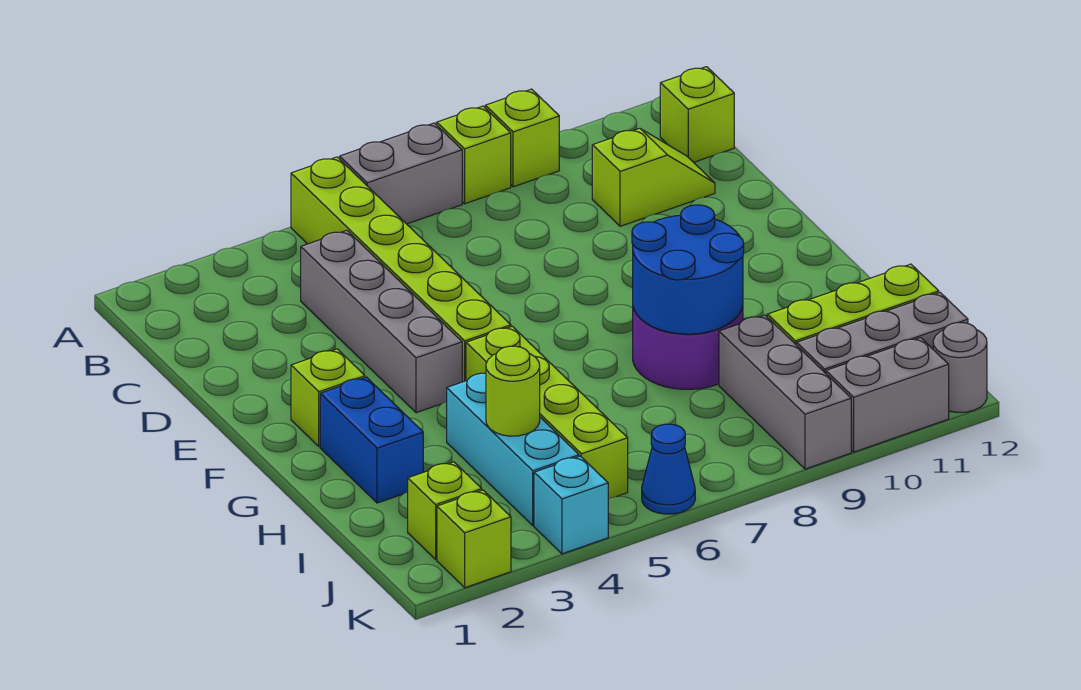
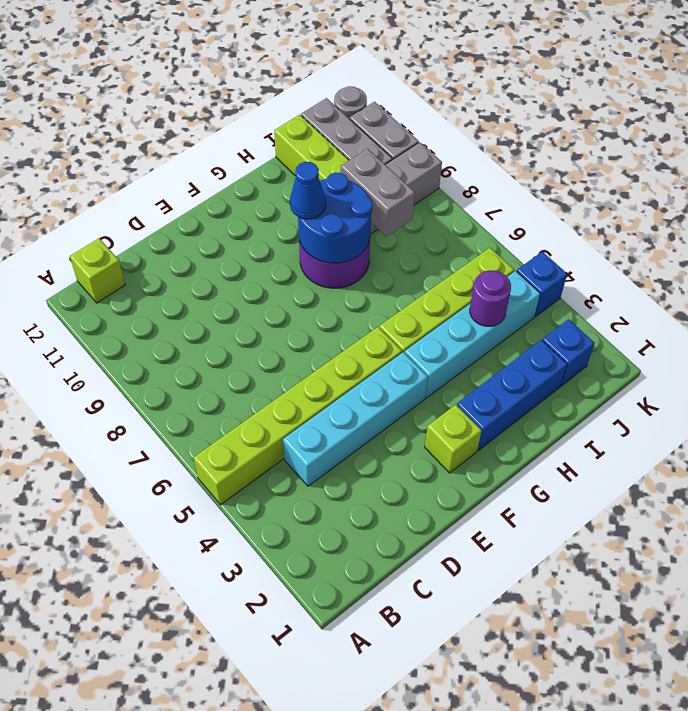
grey brick A6:A7 level 1 -> grey brick I8:I9 level 2
lime brick A8 level 1 -> none
lime brick A9 level 1 -> none
grey brick C4:F4 level 1 -> cyan brick C4:F4 level 1
lime slope C10:C11 level 1 top 10 -> none
blue brick G2:H2 level 1 -> blue brick G2:I2 level 1
cyan brick H4:J4 level 1 -> cyan brick G4:J4 level 1
lime round brick I4 level 2 -> purple round brick I4 level 2
lime brick J2 level 1 -> blue brick J2 level 1
lime brick K2 level 1 -> none
cyan brick K4 level 1 -> blue brick K4 level 1
blue cone K6 level 1 -> blue cone G9 level 3

